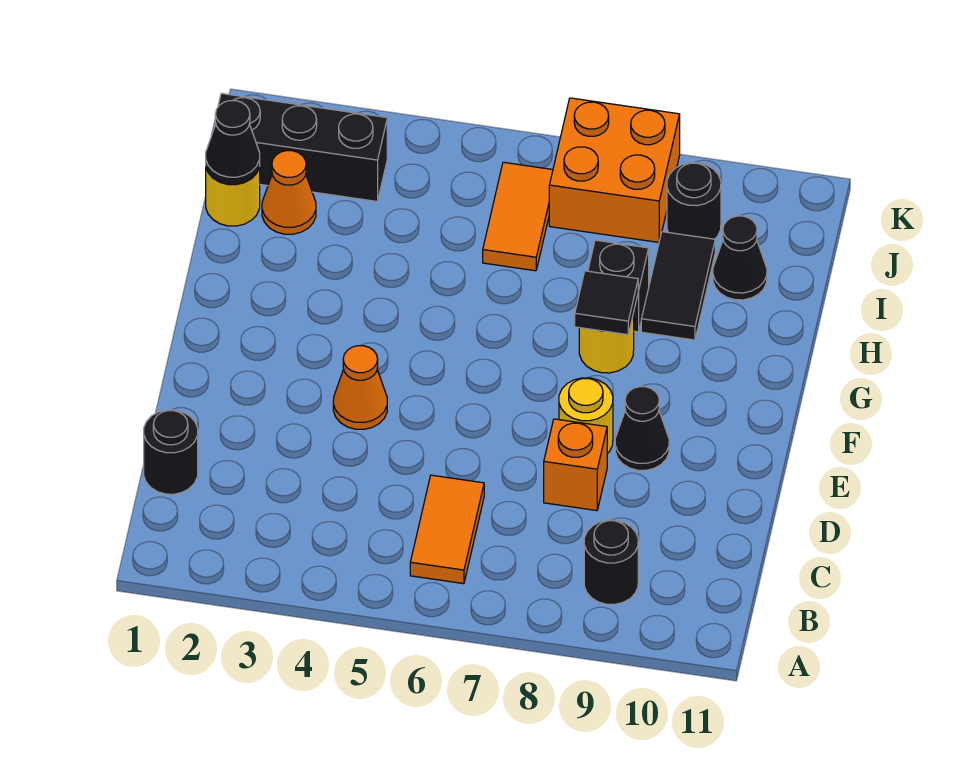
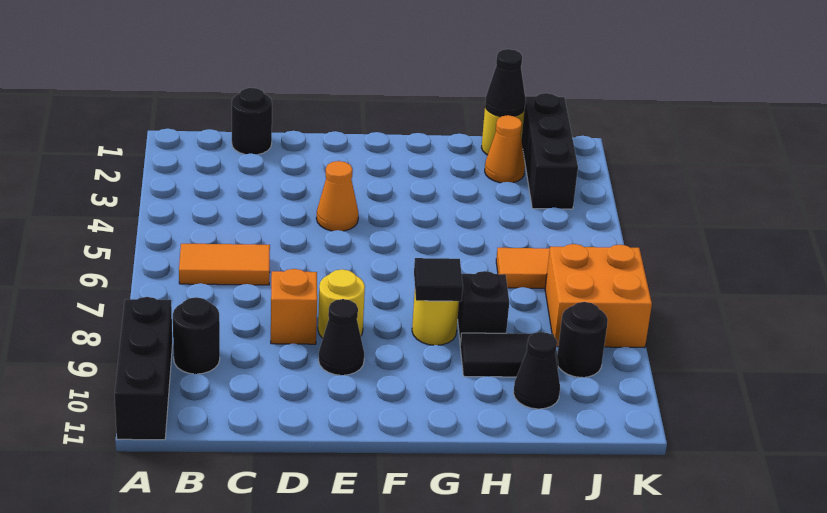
none -> black brick A9:A11 level 1

